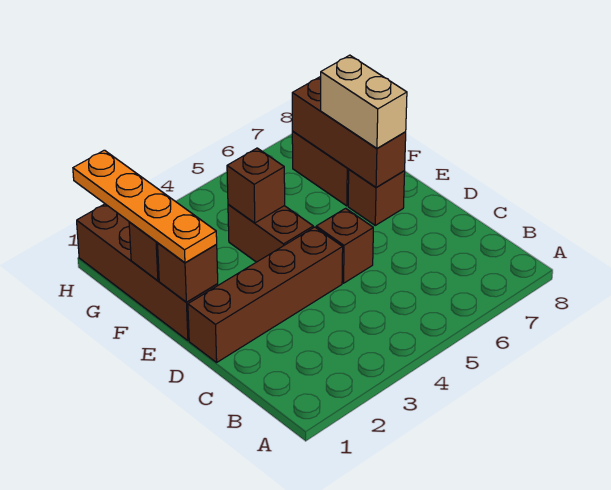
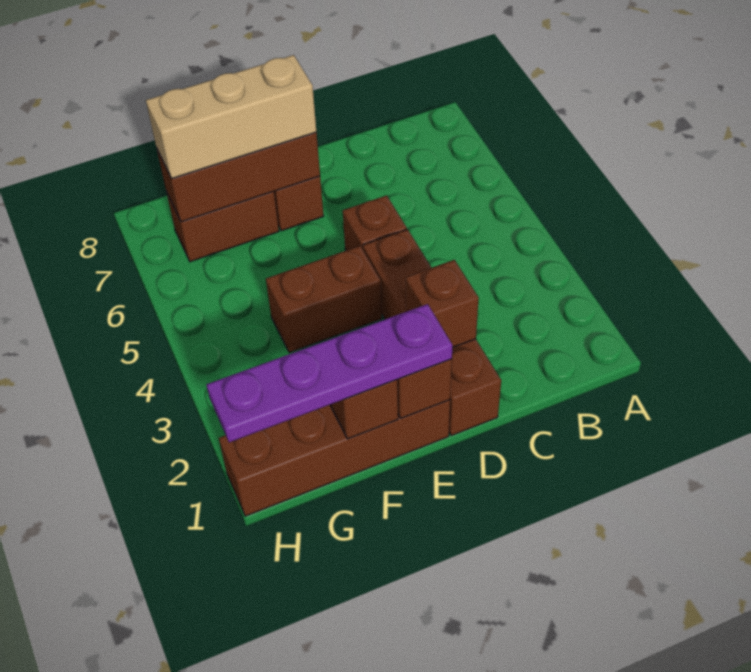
orange plate E1:H1 level 3 -> purple plate E1:H1 level 3
tan brick E7:F7 level 3 -> tan brick E7:G7 level 3
brown brick F4 level 2 -> brown brick D2 level 2

